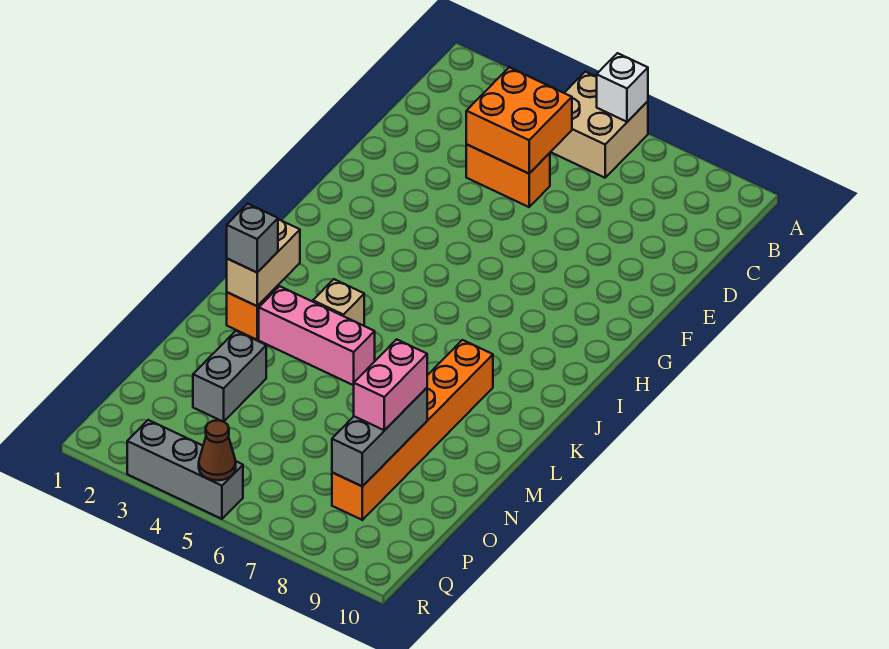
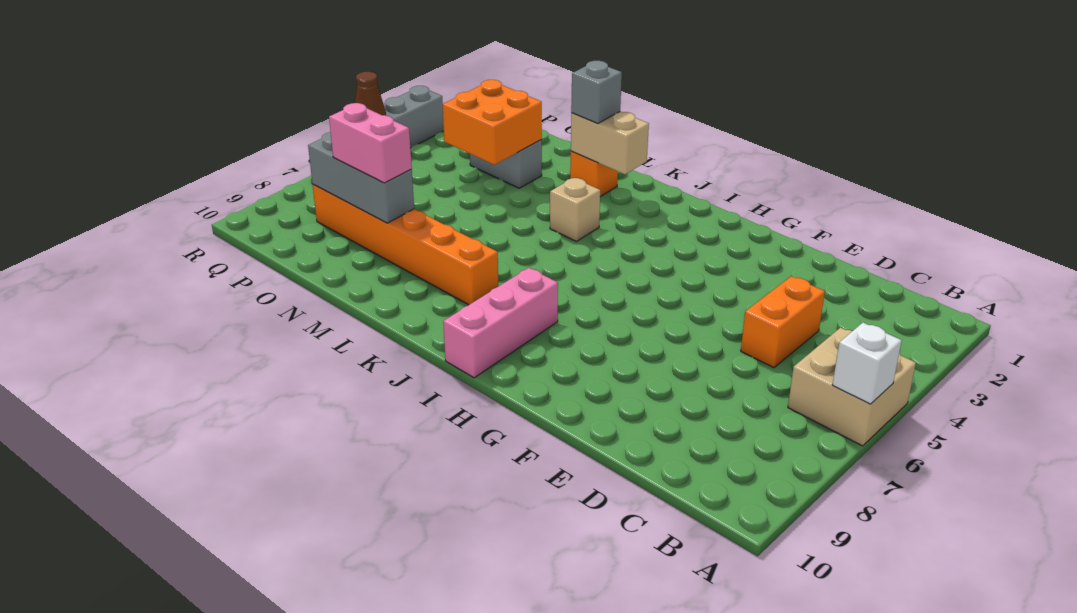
orange brick C4:D5 level 2 -> orange brick N3:O4 level 2
pink brick L3:L5 level 1 -> pink brick I8:I10 level 1

